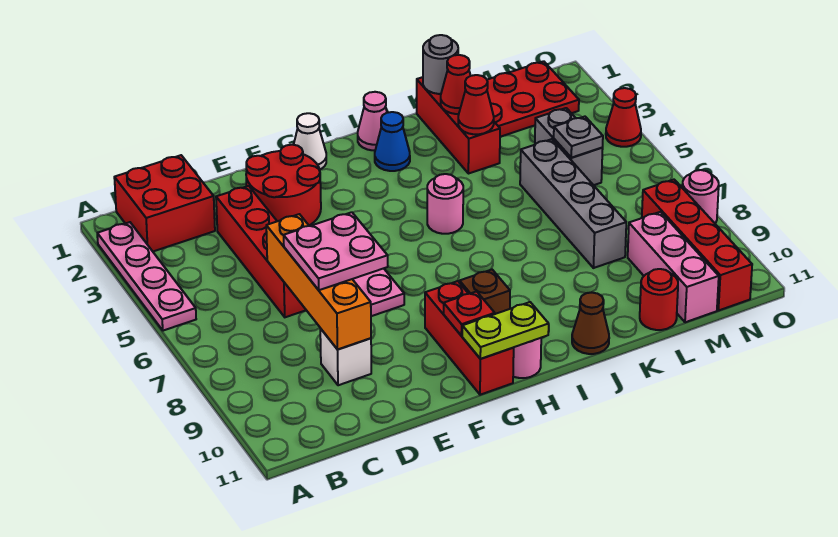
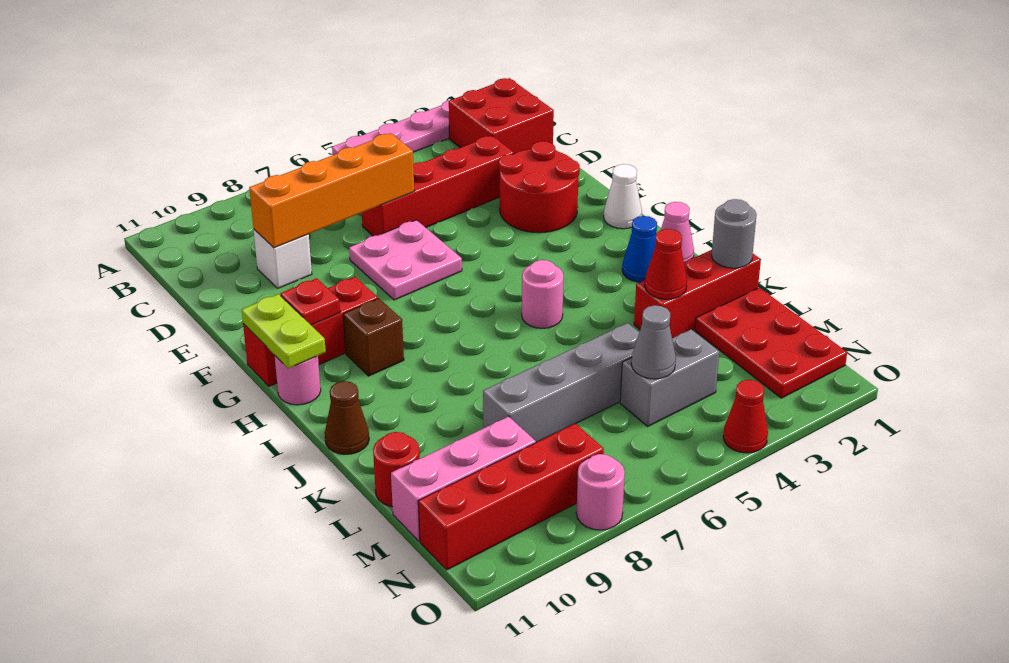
pink plate D7:E8 level 3 -> none
red cone K2 level 2 -> none
grey plate M5 level 2 -> grey cone M5 level 2

